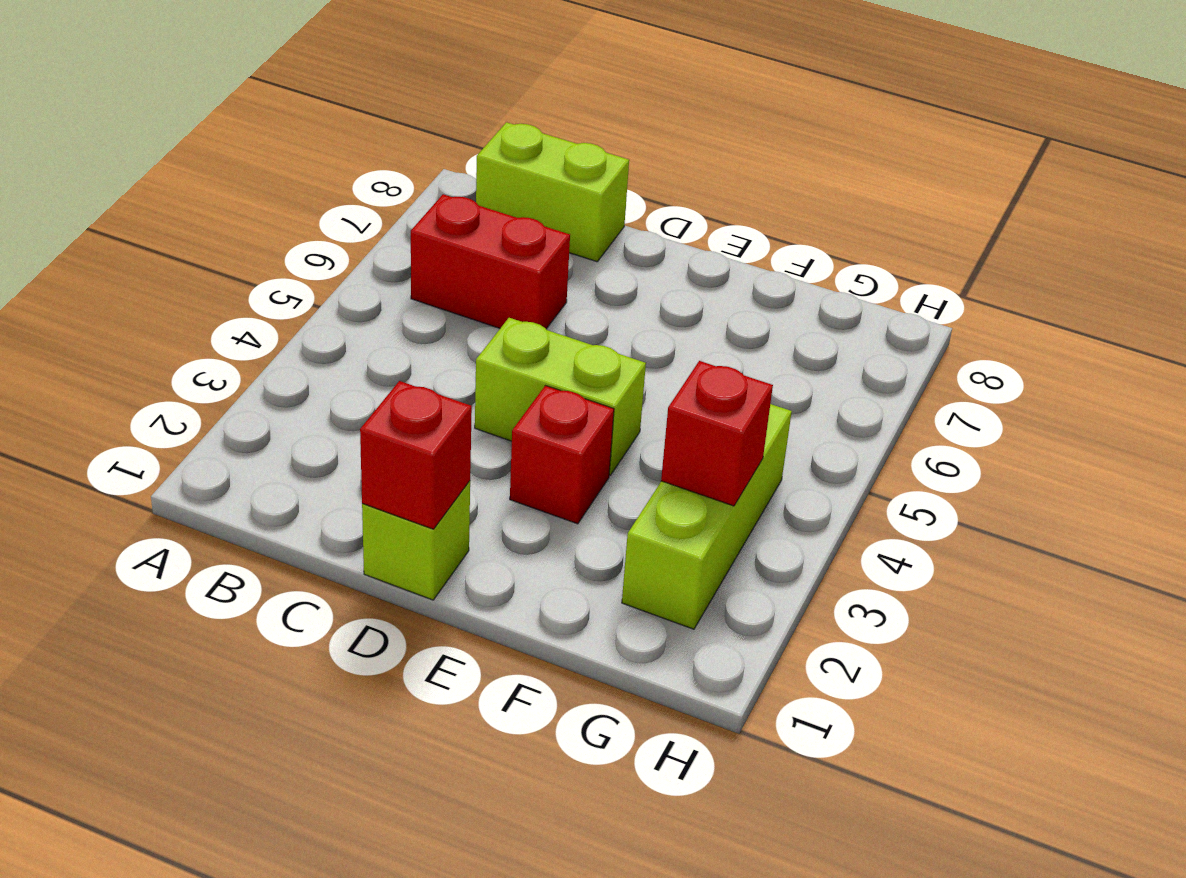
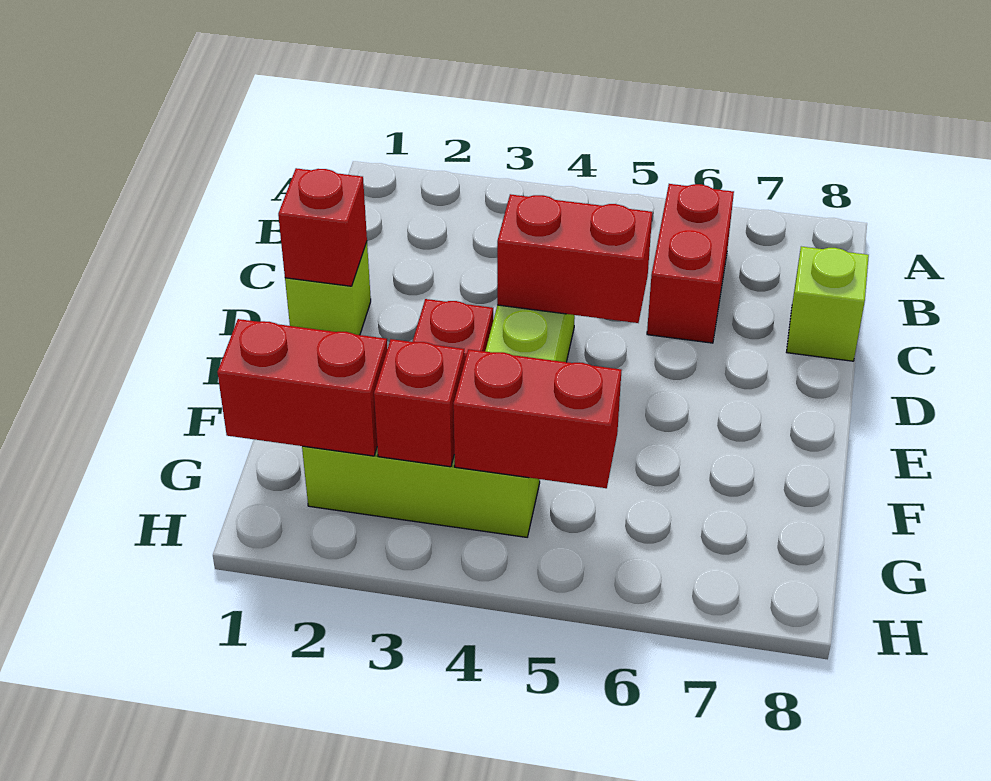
lime brick B8:C8 level 1 -> lime brick C8 level 1
none -> red brick D4:D5 level 2
none -> red brick G1:G2 level 2
none -> red brick G4:G5 level 2

